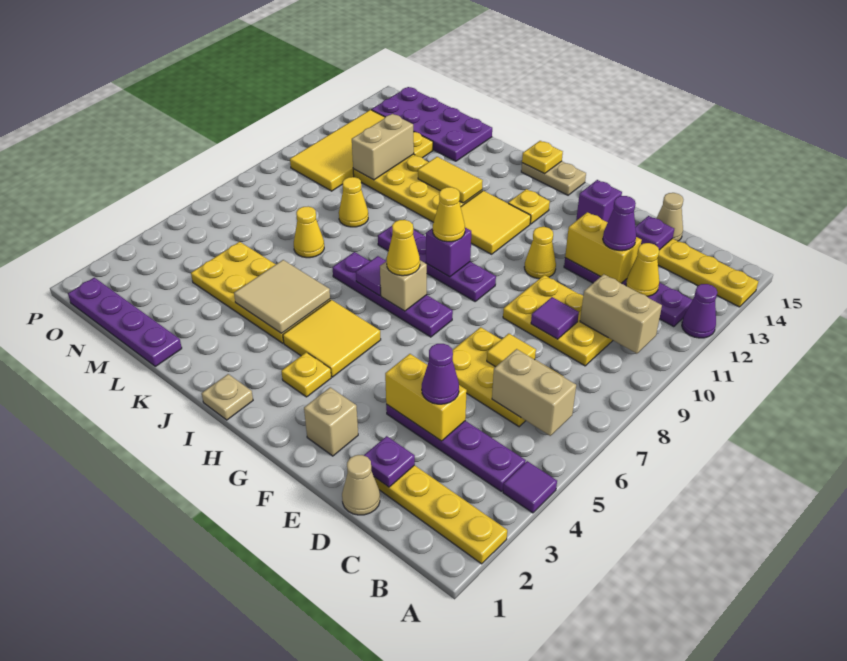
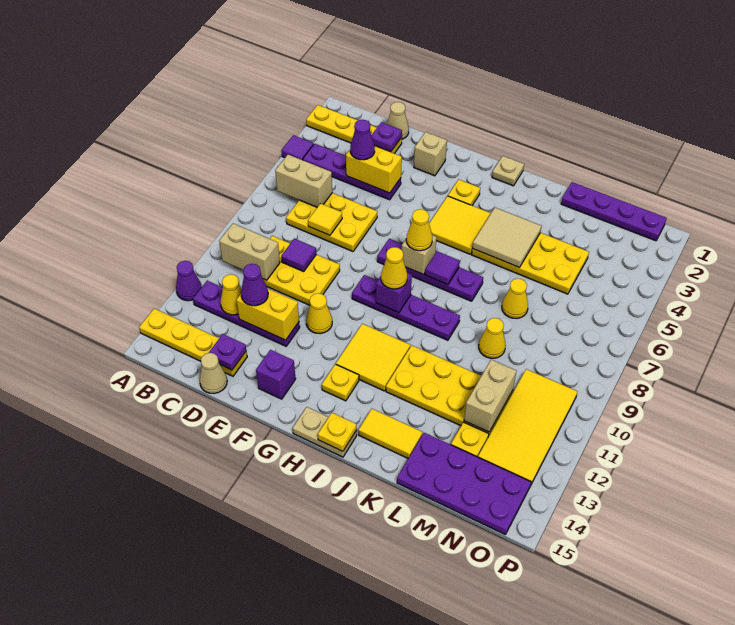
yellow tile J12:K12 level 2 -> yellow tile J14:K14 level 1

